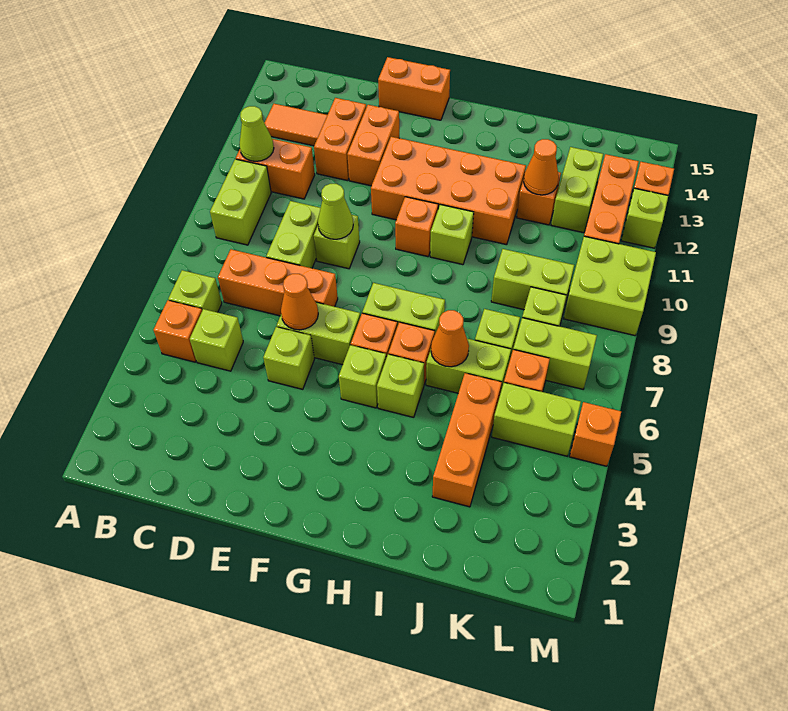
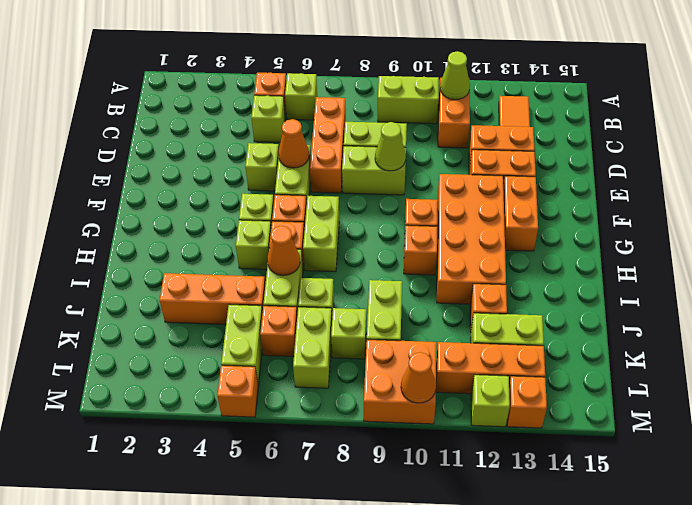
lime brick E9 level 1 -> lime brick E8:E9 level 1
orange brick E15:F15 level 1 -> orange brick F13:G13 level 1
lime brick H10 level 1 -> orange brick H10 level 1
orange cone J12 level 2 -> orange cone M10 level 2
lime brick L9:M10 level 1 -> orange brick L9:M10 level 1

